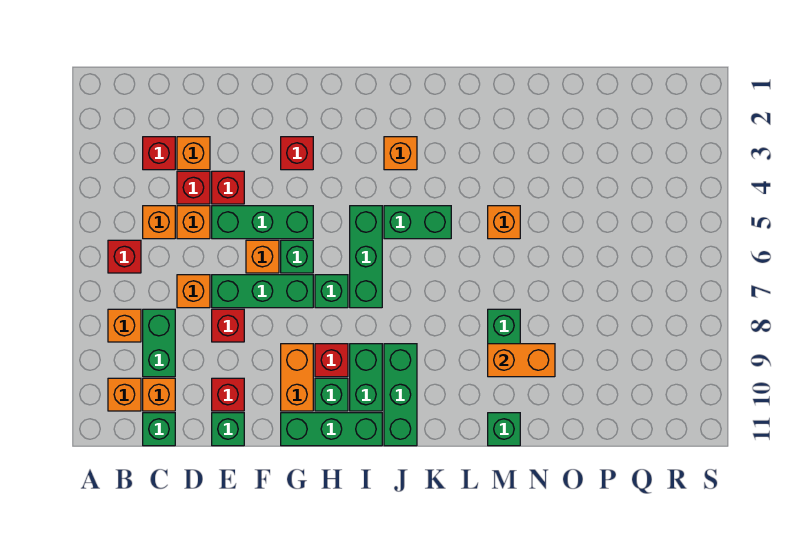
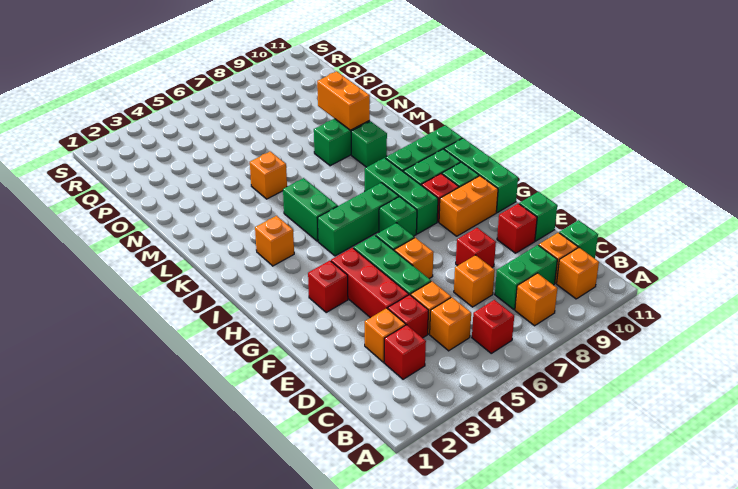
red brick E4 level 1 -> red brick E4:G4 level 1
green brick E7:G7 level 1 -> green brick H8:J8 level 1
green brick M11 level 1 -> green brick L9 level 1

